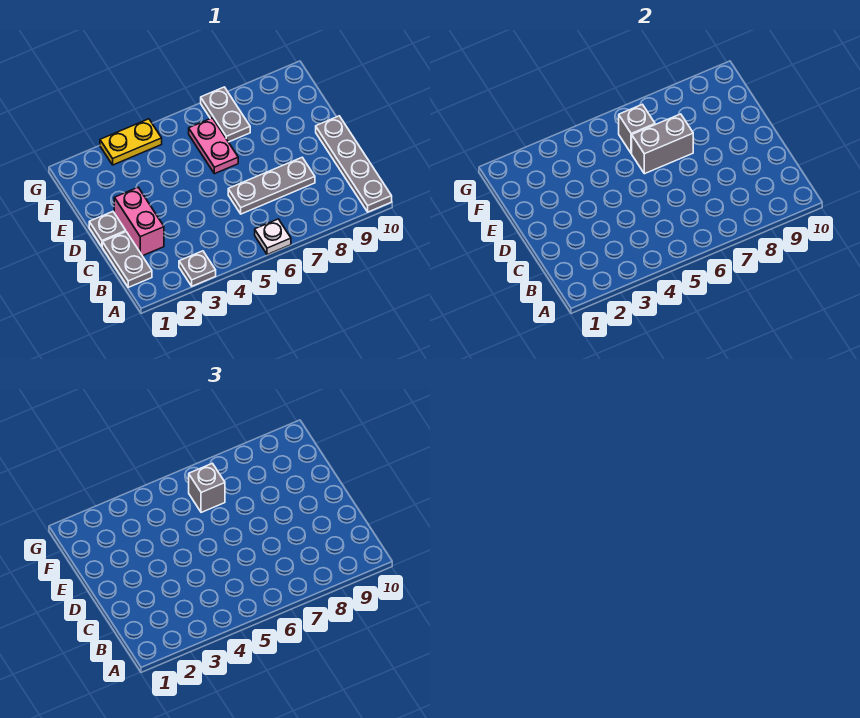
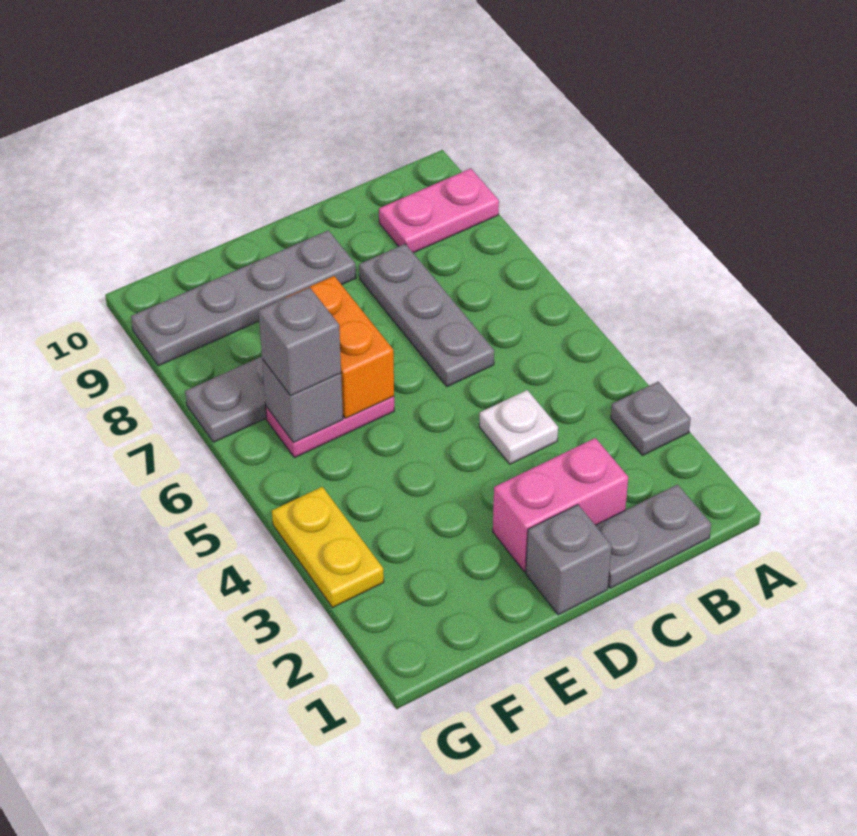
white plate A6 level 1 -> white plate C4 level 1
none -> pink plate A9:B9 level 1
grey plate A10:D10 level 1 -> grey plate D9:G9 level 1
grey plate D1 level 1 -> grey brick D1 level 1
grey brick E6:E7 level 2 -> orange brick E6:E7 level 2

